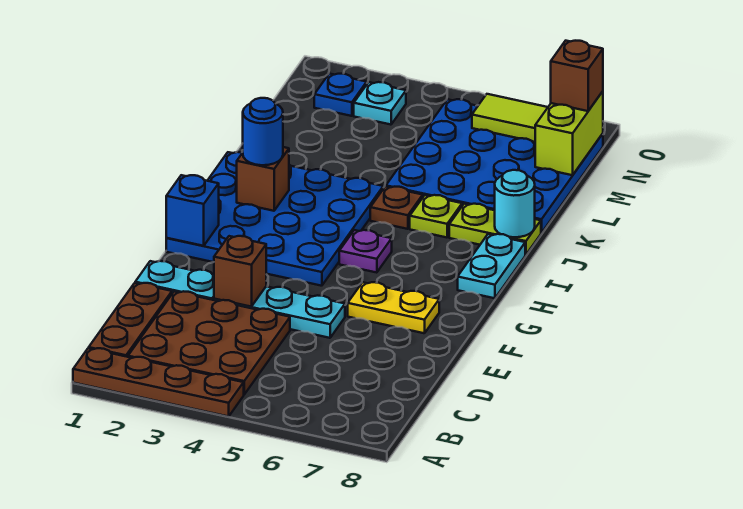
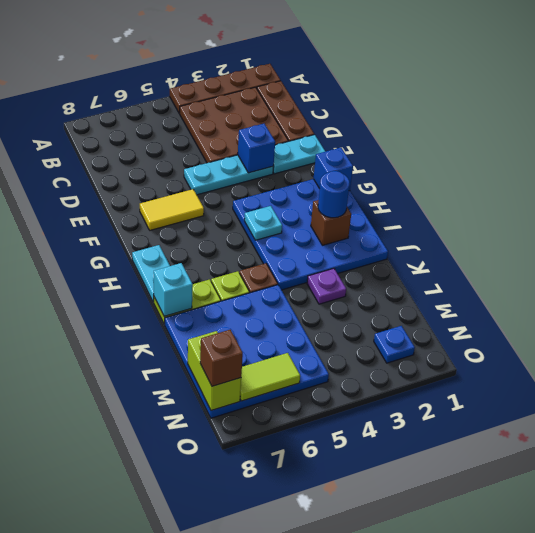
brown brick E3 level 2 -> blue brick E3 level 2
yellow plate F6:F7 level 1 -> yellow tile F6:F7 level 1
purple plate H5 level 1 -> purple plate K3 level 1
cyan round brick J8 level 2 -> cyan brick J8 level 2
cyan plate N3 level 1 -> cyan plate H4 level 2

